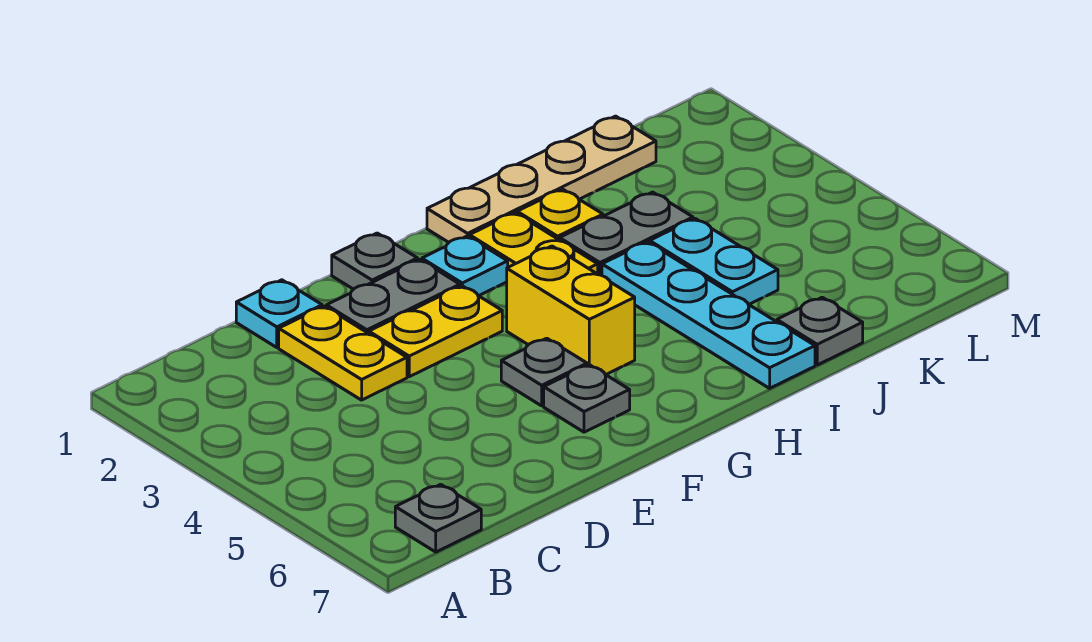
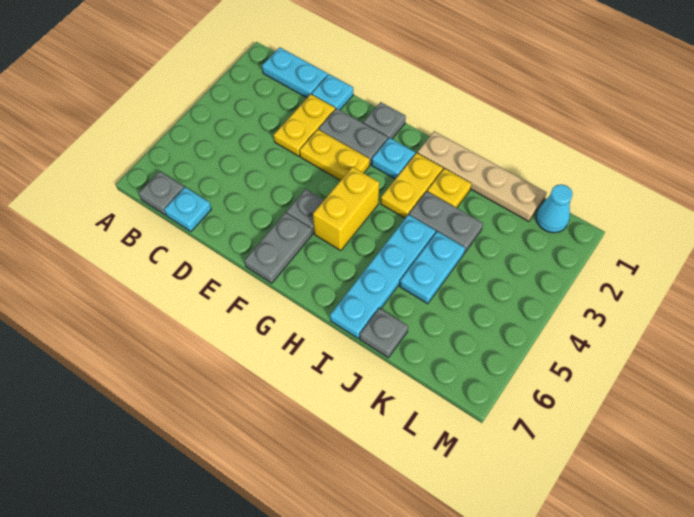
none -> cyan plate B1:C1 level 1
none -> cyan plate C7 level 1
grey plate F6 level 1 -> grey plate F6:F7 level 1
none -> cyan cone L1 level 1

